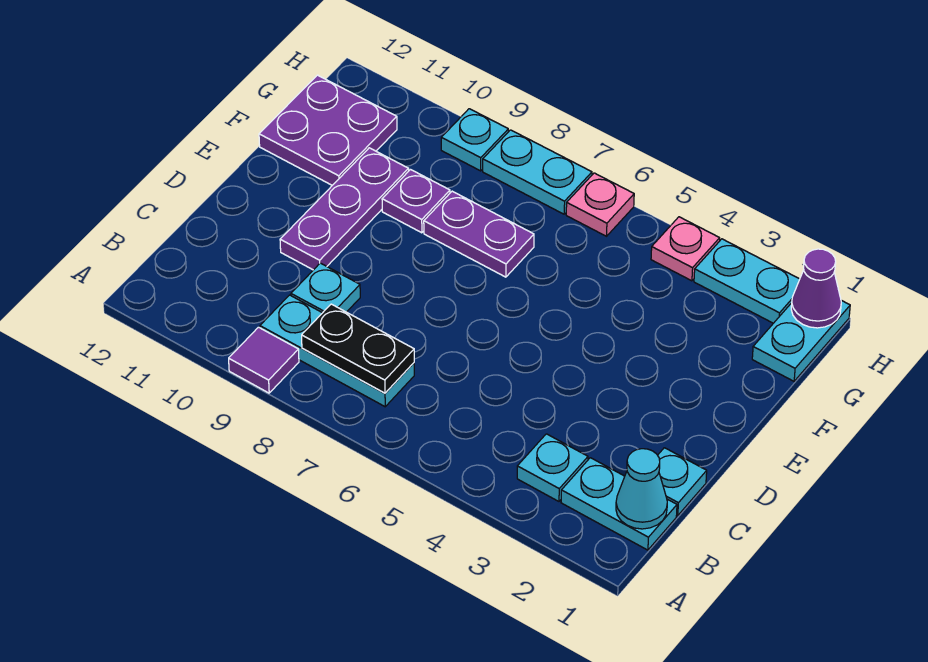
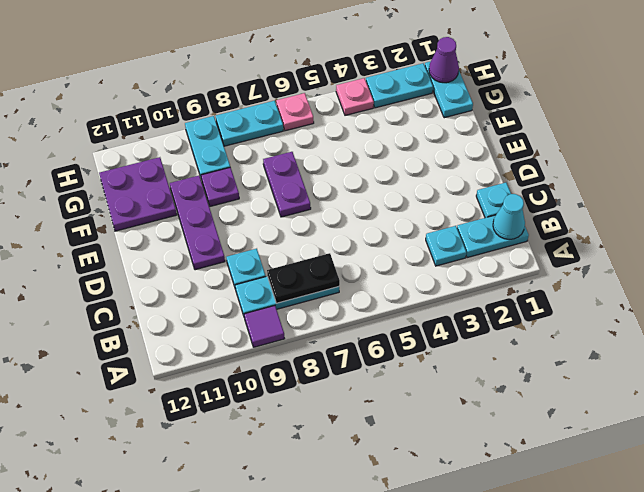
purple plate F7:F8 level 1 -> purple plate E7:F7 level 1
cyan plate H9 level 1 -> cyan plate G9:H9 level 1

